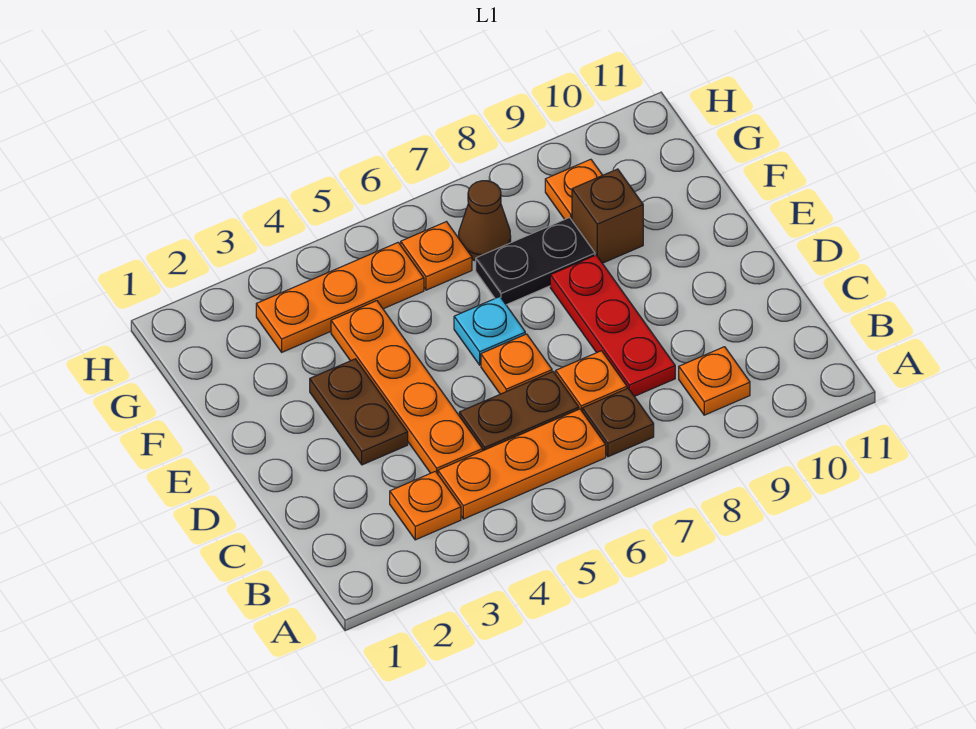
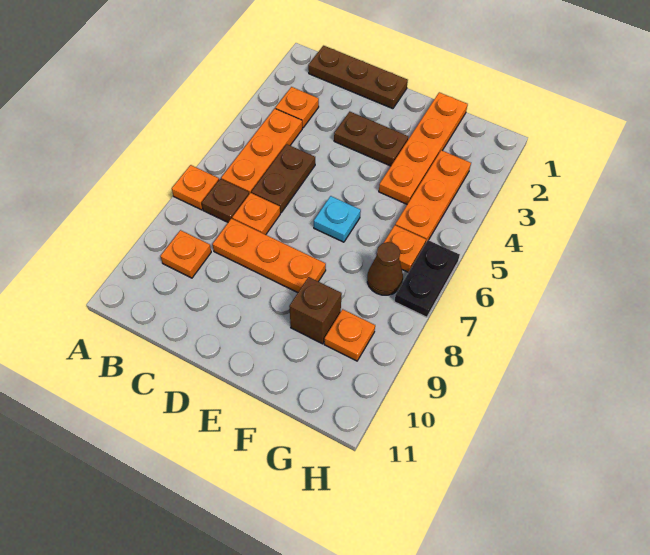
none -> brown plate B1:D1 level 1
orange plate C4:F4 level 1 -> orange plate F1:F4 level 1
red plate C8:E8 level 1 -> orange plate C8:E8 level 1
orange plate D6 level 1 -> orange plate A7 level 1
black plate F7:F8 level 1 -> black plate H6:H7 level 1

